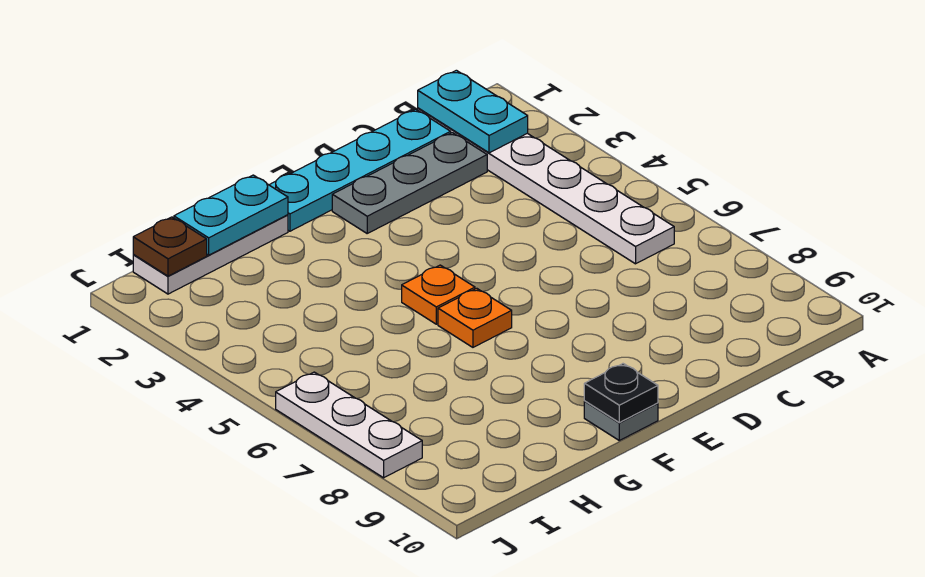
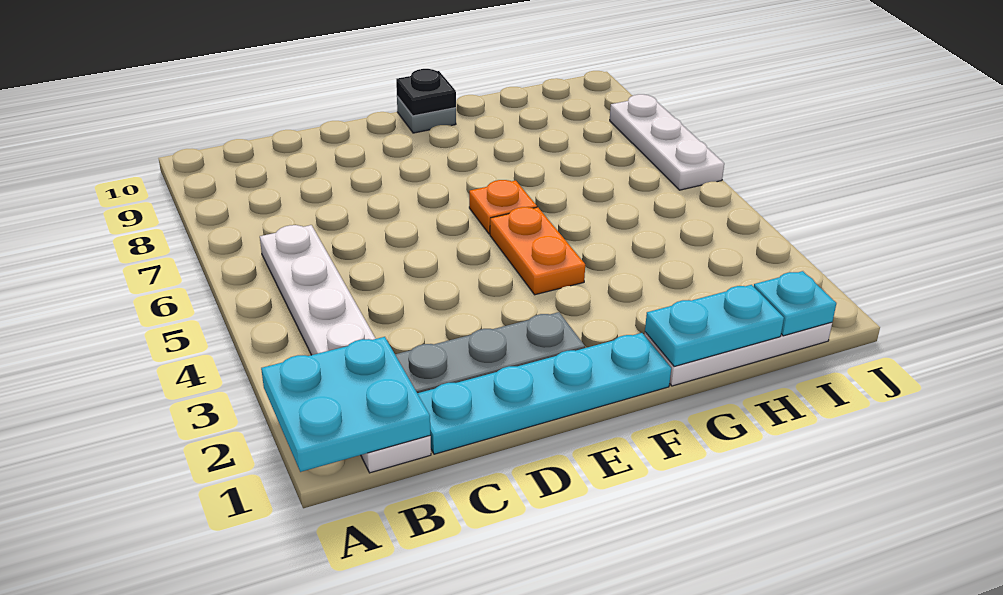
cyan plate B1:B2 level 2 -> cyan plate A1:B2 level 2
orange plate F5 level 1 -> orange plate F4:F5 level 1
brown plate I1 level 2 -> cyan plate I1 level 2

